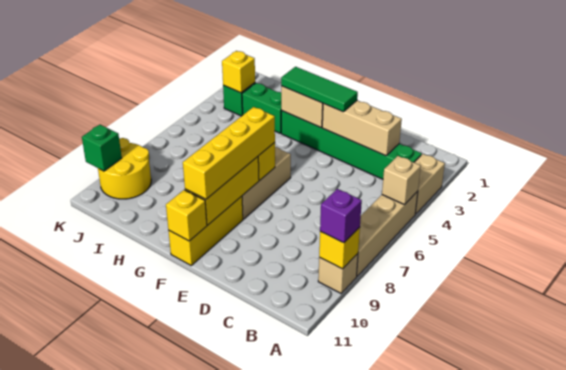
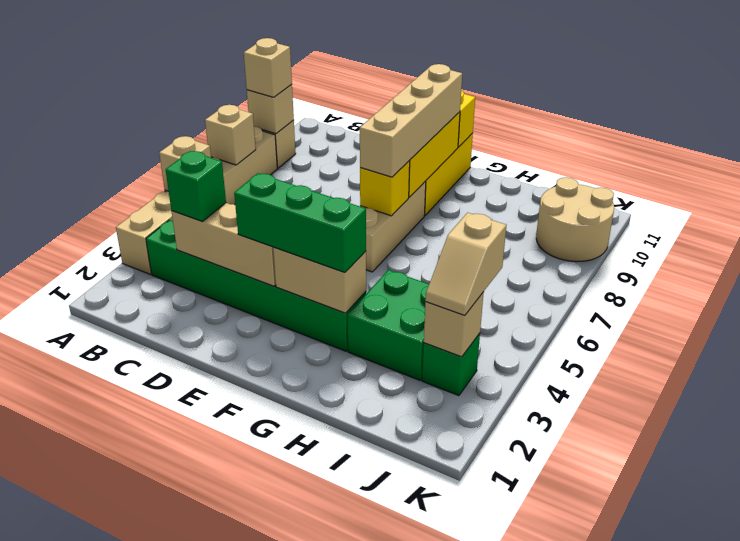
none -> tan brick A7 level 2
yellow brick A9 level 2 -> tan brick A9 level 2
purple brick A9 level 3 -> tan brick A9 level 3
green tile E3:G3 level 3 -> green brick E3:G3 level 3
yellow brick F7:F10 level 3 -> tan brick F7:F10 level 3
green brick H3:I3 level 1 -> green brick H3:I4 level 1
yellow brick J3 level 2 -> tan brick J3 level 2
none -> tan slope J3:J4 level 3 top 4
yellow round brick J9:K10 level 1 -> tan round brick J9:K10 level 1
green brick K10 level 2 -> green brick C3 level 3

